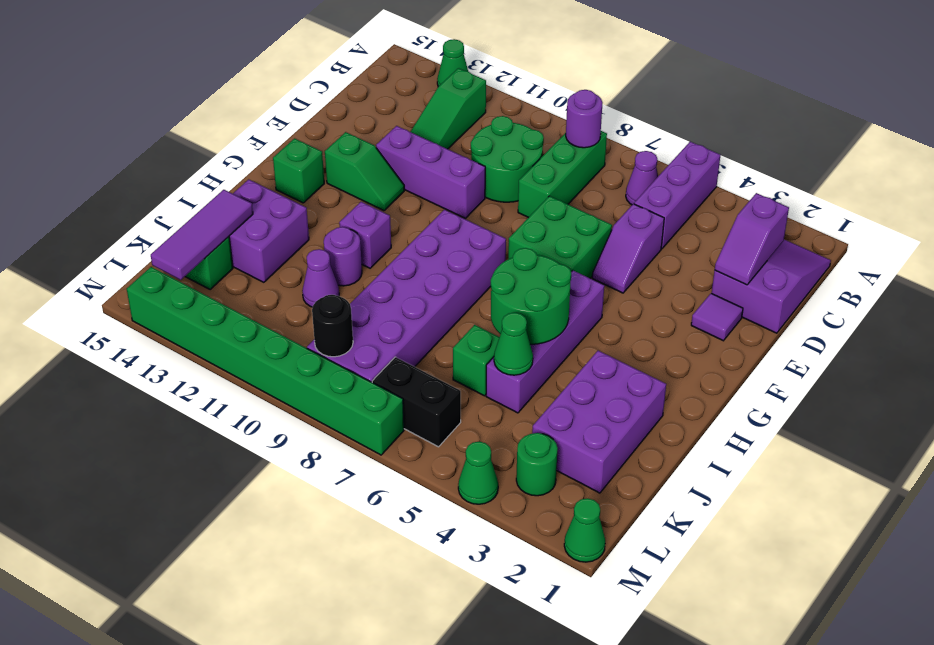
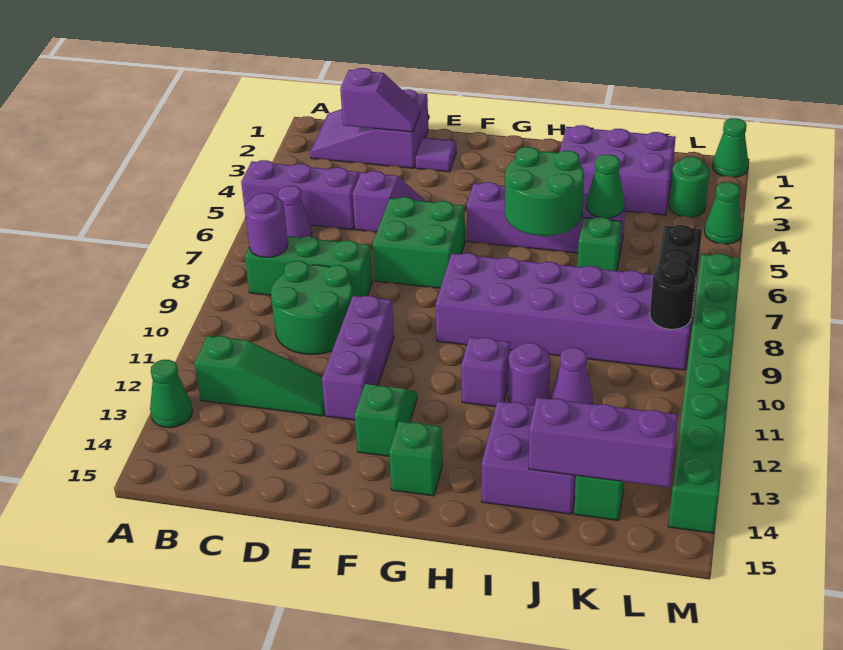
purple tile J14:L14 level 2 -> purple brick J14:L14 level 2

